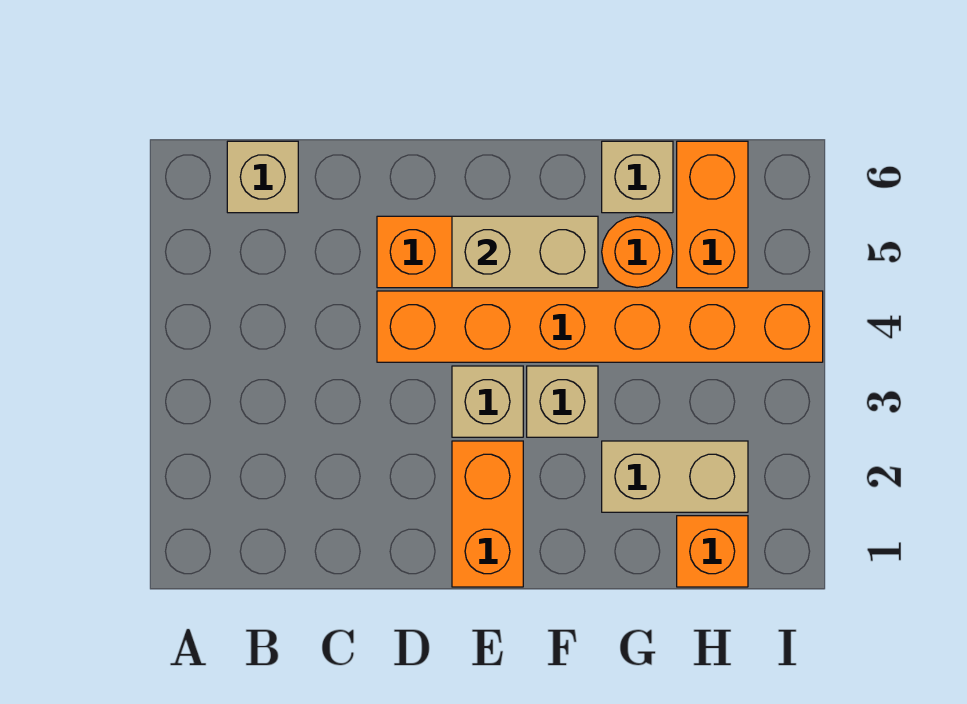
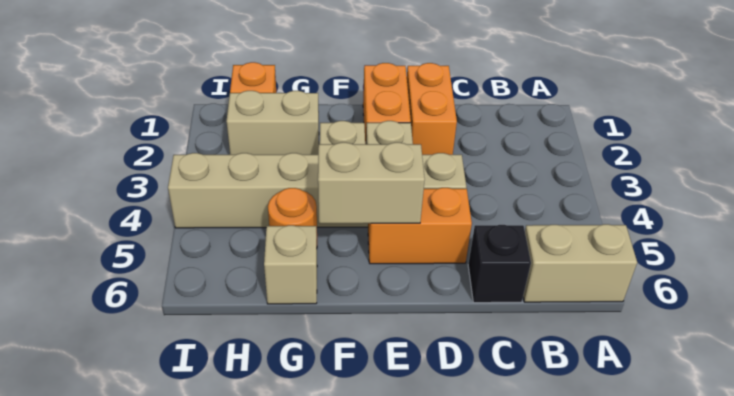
tan brick B6 level 1 -> tan brick A6:B6 level 1
none -> black brick C6 level 1
orange brick D4:I4 level 1 -> tan brick D4:I4 level 1
orange brick H5:H6 level 1 -> orange brick D1:D2 level 1

